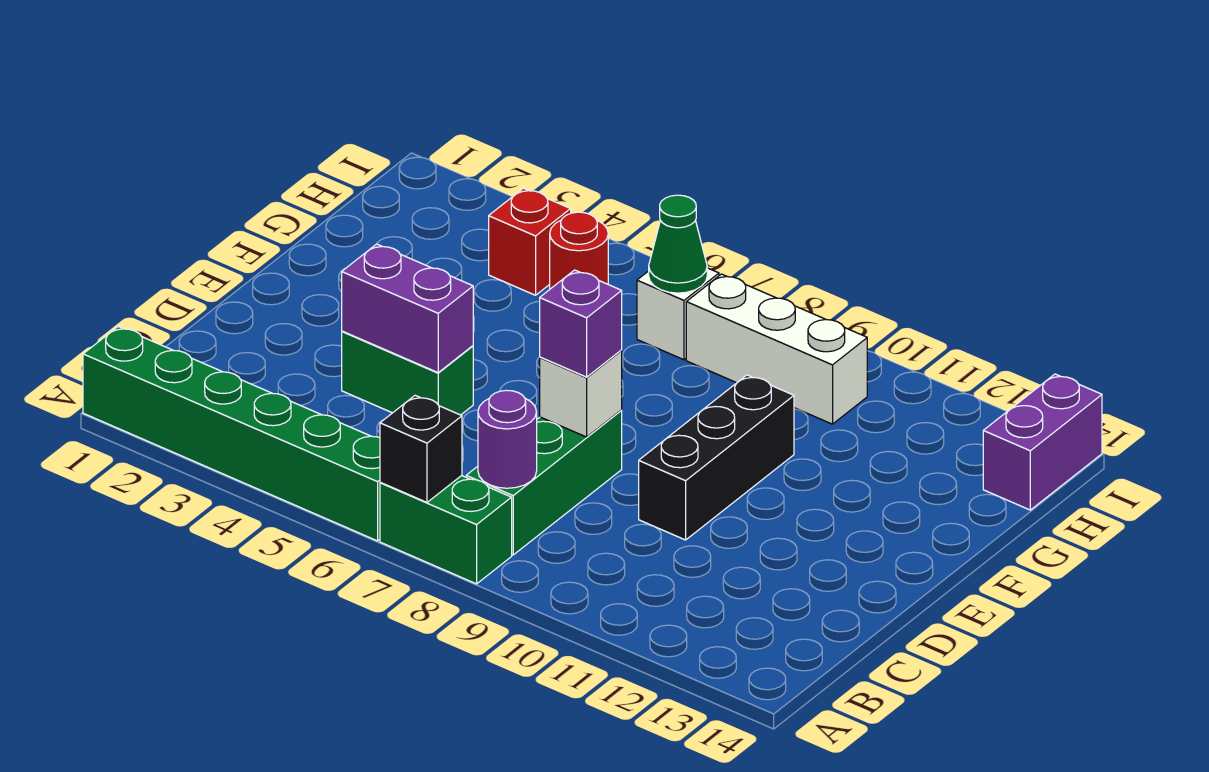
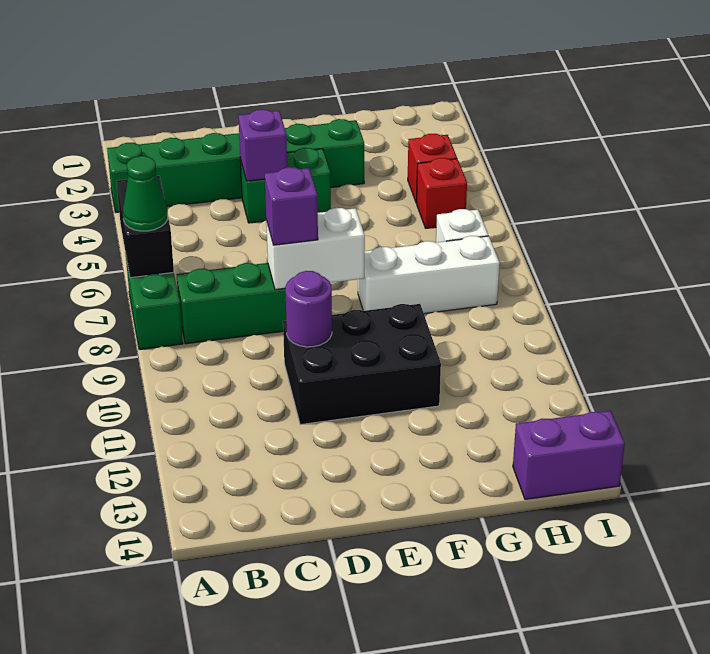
green brick A1:A6 level 1 -> green brick A3:F3 level 1
black brick A7 level 2 -> black brick A6:A7 level 2
purple round brick B8 level 2 -> purple round brick D10 level 2
green brick D4:D5 level 1 -> green brick D4:E4 level 1
purple brick D4:D5 level 2 -> purple brick D4 level 2
white brick D8 level 2 -> white brick D8:E8 level 2
black brick D10:F10 level 1 -> black brick D10:F11 level 1
red round brick H5 level 1 -> red brick H5 level 1
green cone H7 level 2 -> green cone A7 level 3
white brick H8:H10 level 1 -> white brick F8:H8 level 1

